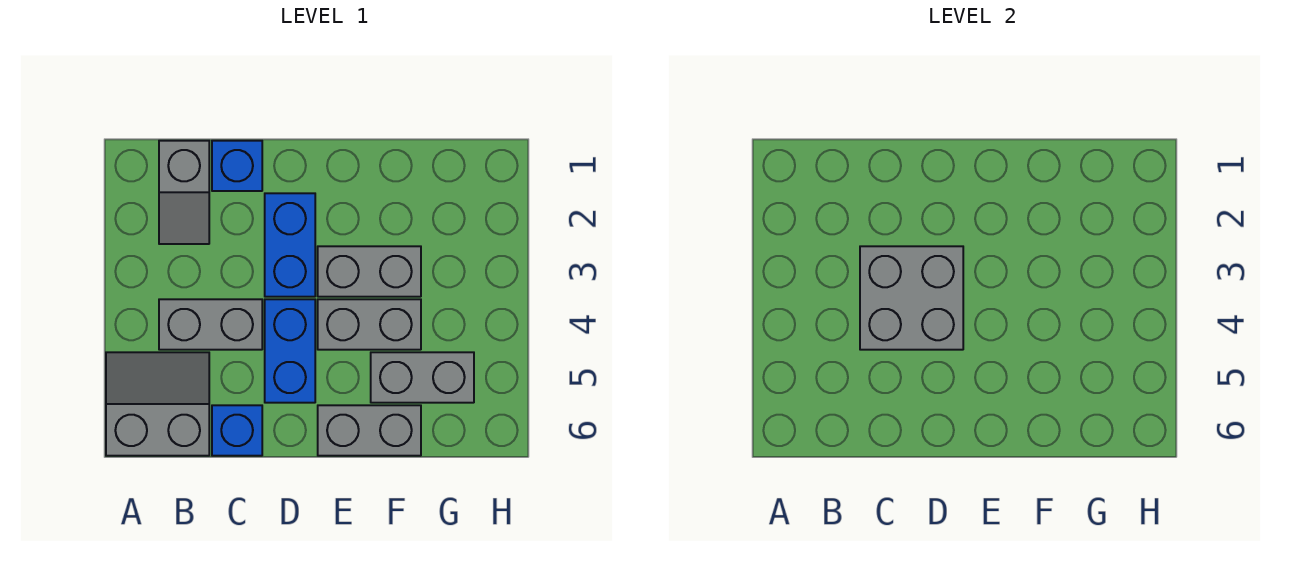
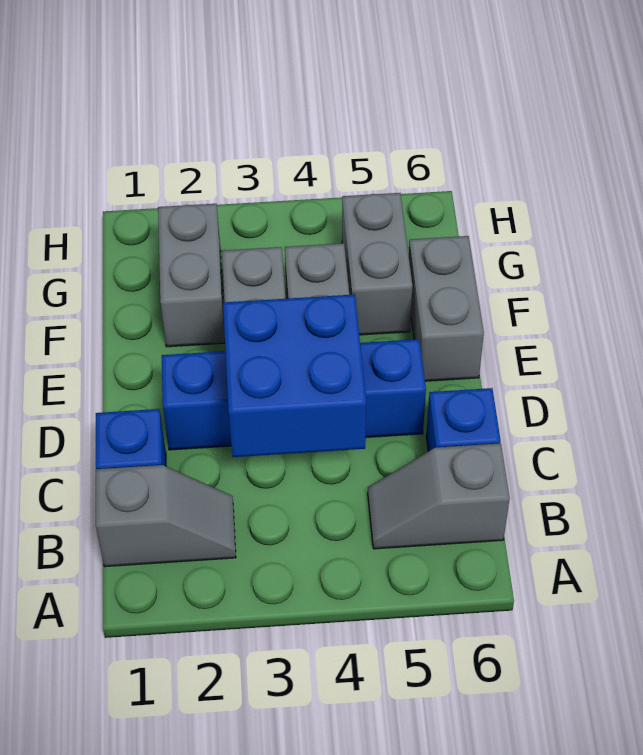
grey slope A5:B6 level 1 top 6 -> grey slope B5:B6 level 1 top 6
grey brick B4:C4 level 1 -> grey brick F2:G2 level 1
grey brick C3:D4 level 2 -> blue brick C3:D4 level 2

